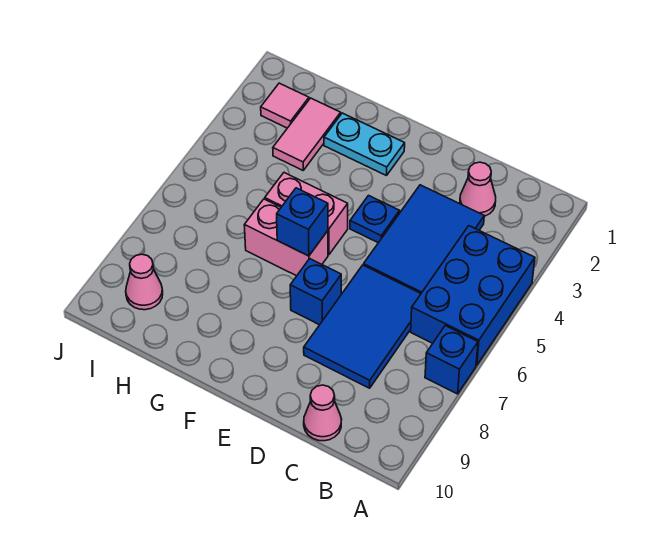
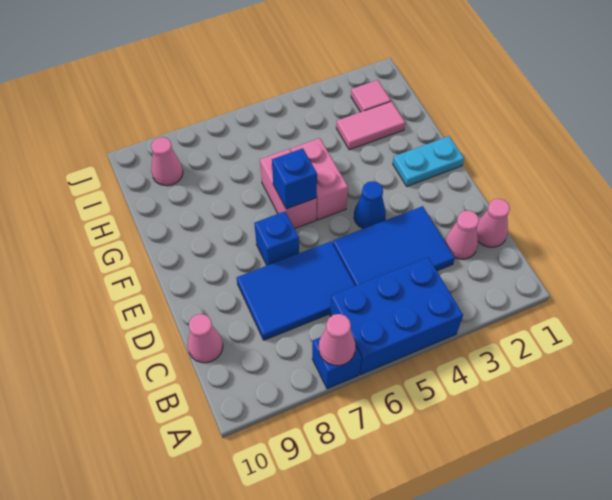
none -> pink cone A7 level 2
none -> pink cone C1 level 1
blue plate E4 level 1 -> blue cone E4 level 1
cyan plate F2:G2 level 1 -> cyan plate F1:F2 level 1

